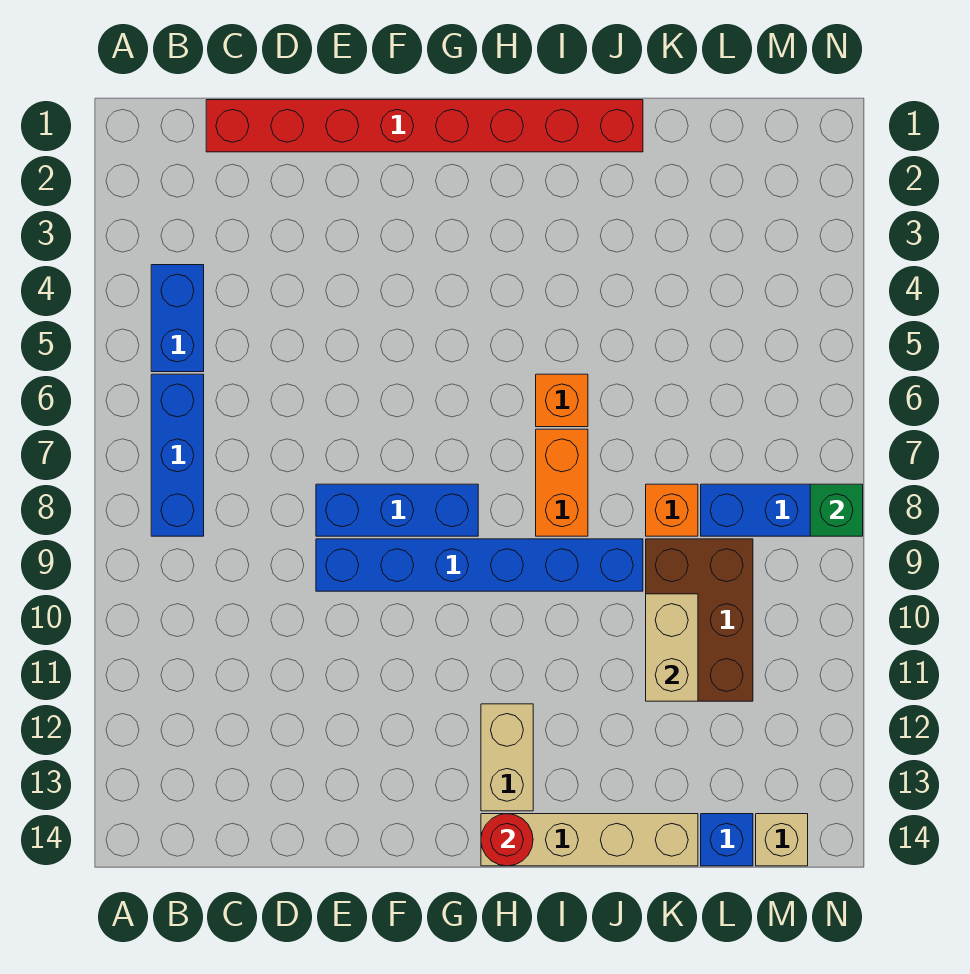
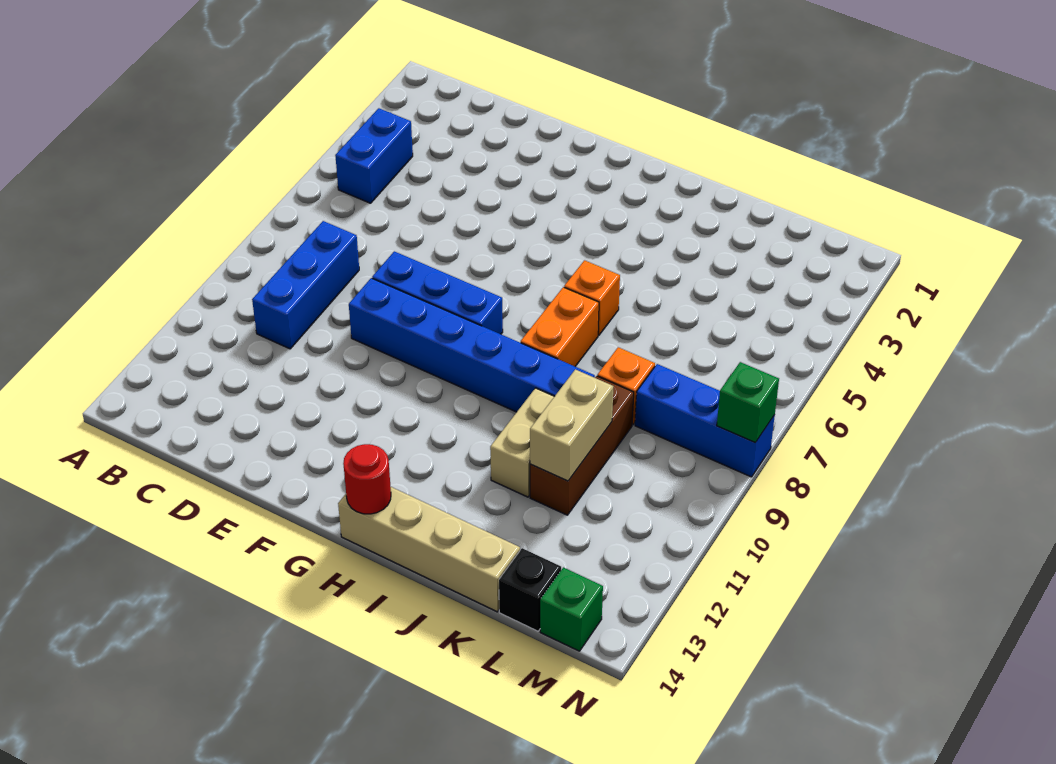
blue brick B6:B8 level 1 -> blue brick C8:C10 level 1
red brick C1:J1 level 1 -> none
tan brick H12:H13 level 1 -> tan brick J10:J11 level 1
brown brick K9:L11 level 1 -> brown brick K9:K11 level 1
blue brick L14 level 1 -> black brick L14 level 1
tan brick M14 level 1 -> green brick M14 level 1

